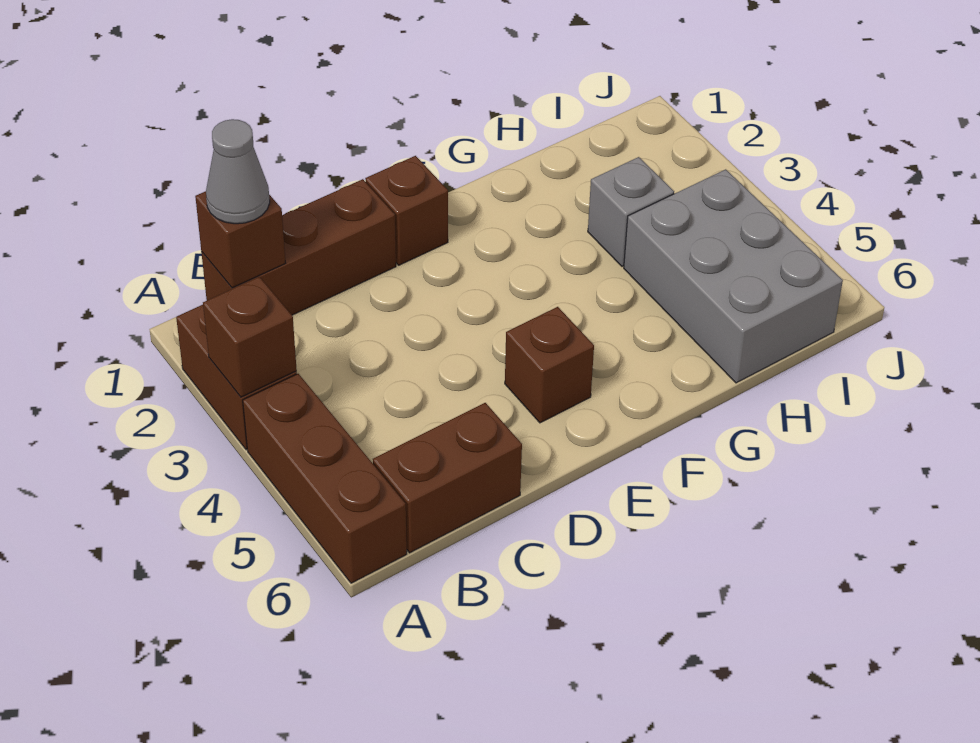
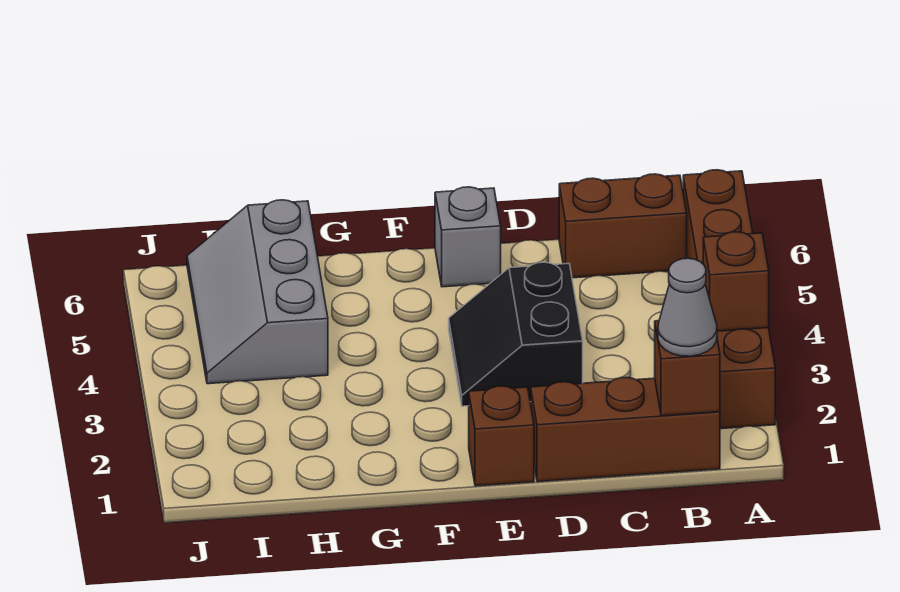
none -> black slope D3:E4 level 1 top D
brown brick E5 level 1 -> none
grey brick H3 level 1 -> grey brick E6 level 1
grey brick H4:I6 level 1 -> grey slope H4:I6 level 1 top H

